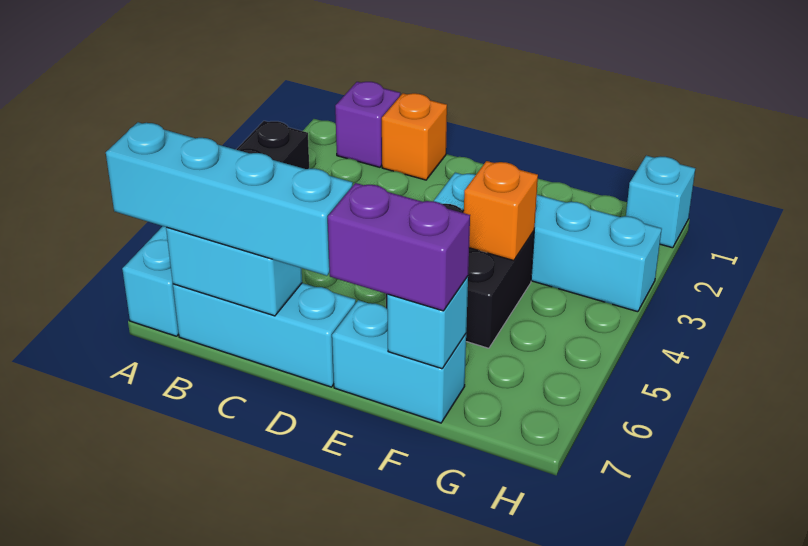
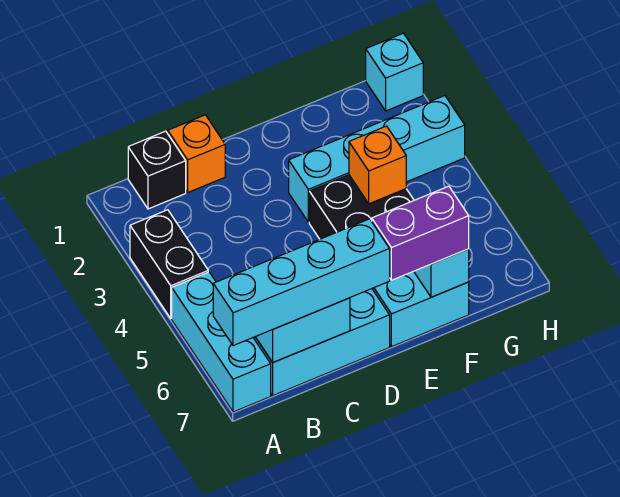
purple brick B1 level 1 -> black brick B1 level 1

